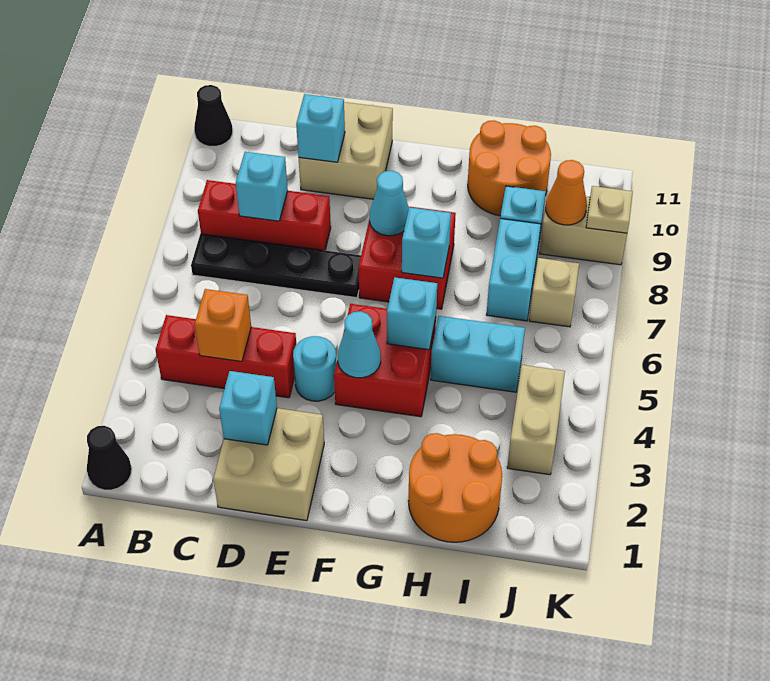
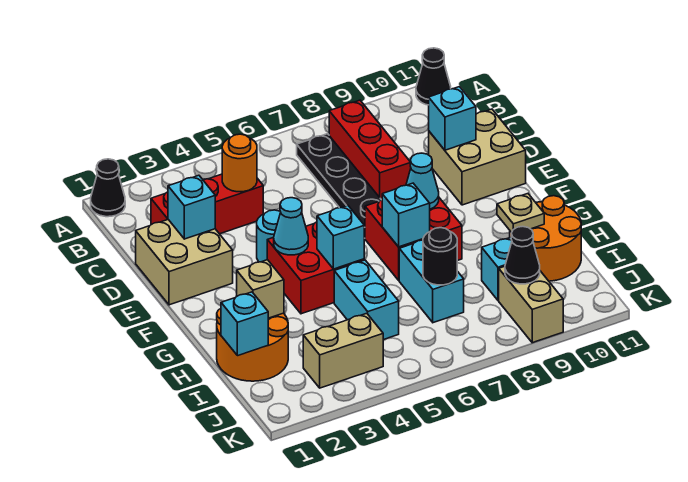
red brick B4:D4 level 1 -> red brick C2:C4 level 1
orange brick C4 level 2 -> orange round brick C4 level 2
cyan brick C8 level 2 -> cyan brick I1 level 2
cyan brick I7:I8 level 1 -> cyan brick H7:I7 level 1
none -> black round brick I7 level 2
tan brick J7 level 1 -> tan brick H2 level 2
orange cone J9 level 2 -> black cone J9 level 2
tan plate K9 level 2 -> tan plate H10 level 2

